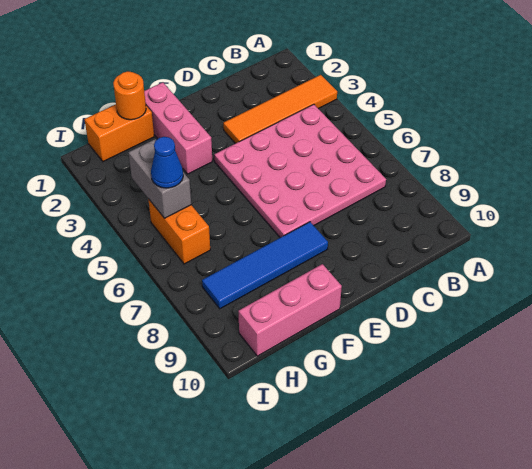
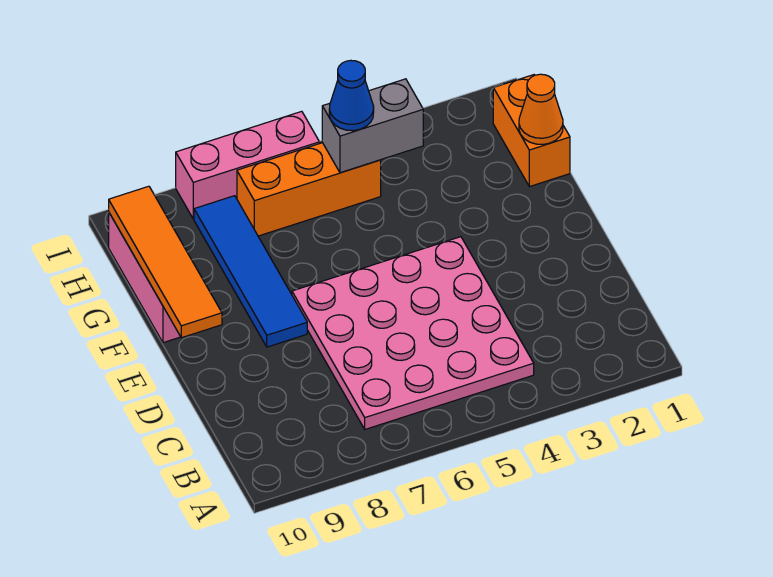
orange tile A3:D3 level 1 -> orange tile E10:H10 level 2
pink brick F1:F3 level 1 -> pink brick I6:I8 level 1
orange round brick G1 level 2 -> orange cone G1 level 2
orange brick H5:H6 level 1 -> orange brick H5:H7 level 1

